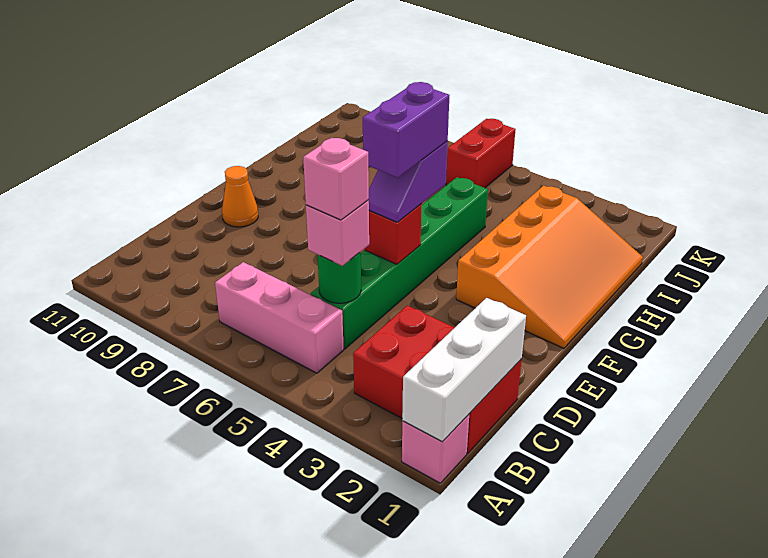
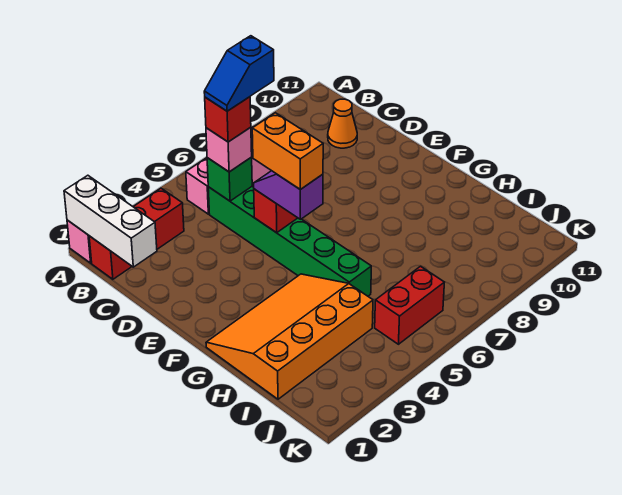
red brick B1:C3 level 1 -> red brick B1:B3 level 1
green round brick C5 level 2 -> green brick C5 level 2
pink brick C5 level 4 -> red brick C5 level 4
none -> blue slope C5:C6 level 5 top 6
purple brick E5:F5 level 4 -> orange brick E5:F5 level 4
orange cone E10 level 1 -> orange cone C10 level 1
orange slope F1:I3 level 1 top 3 -> orange slope G1:I4 level 1 top I
red brick J6:K6 level 1 -> red brick J5:J6 level 1

